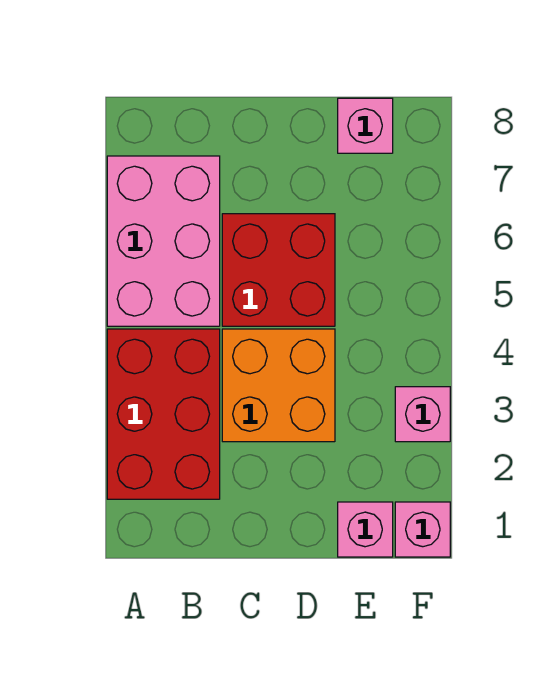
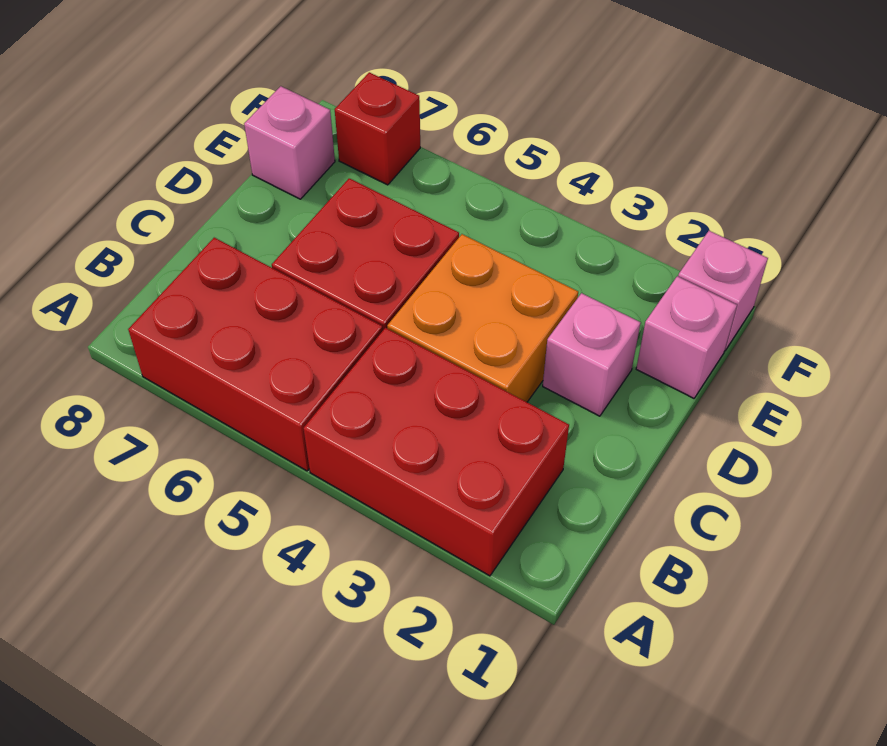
pink brick A5:B7 level 1 -> red brick A5:B7 level 1
pink brick F3 level 1 -> pink brick D2 level 1
none -> red brick F7 level 1

